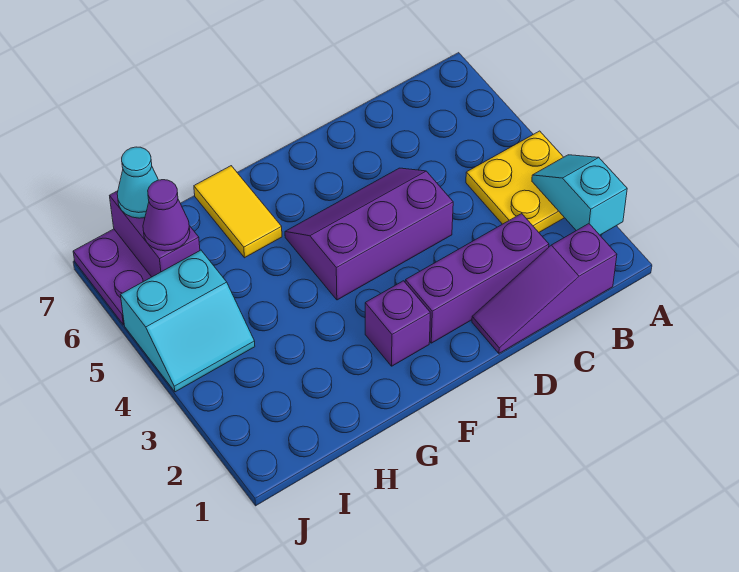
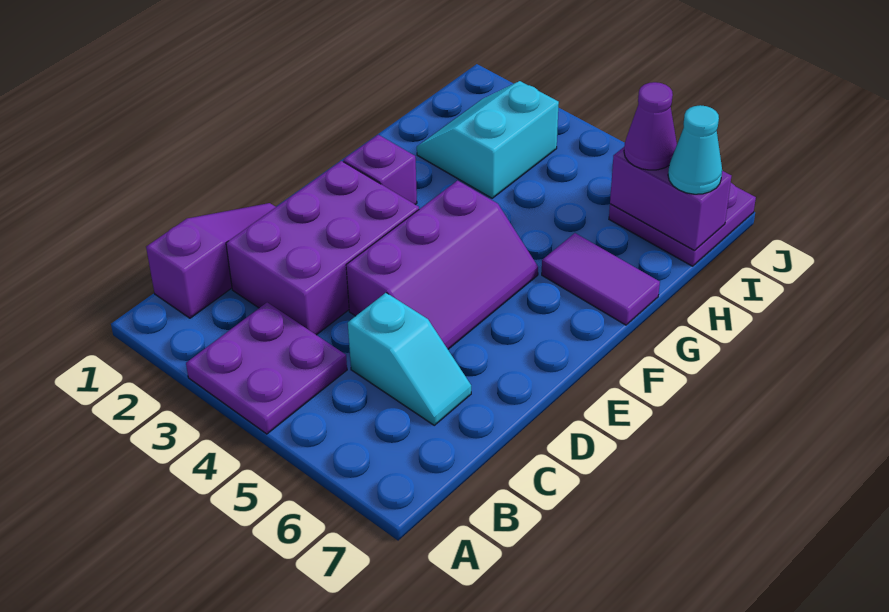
cyan slope A2:A3 level 2 top 2 -> cyan slope C5:C6 level 1 top 5
yellow plate A3:B4 level 1 -> purple plate A3:B4 level 1
purple brick C2:E2 level 1 -> purple brick C2:E3 level 1
yellow tile G6:G7 level 1 -> purple tile G6:G7 level 1
cyan slope I4:J5 level 1 top 5 -> cyan slope H2:I3 level 1 top 3

